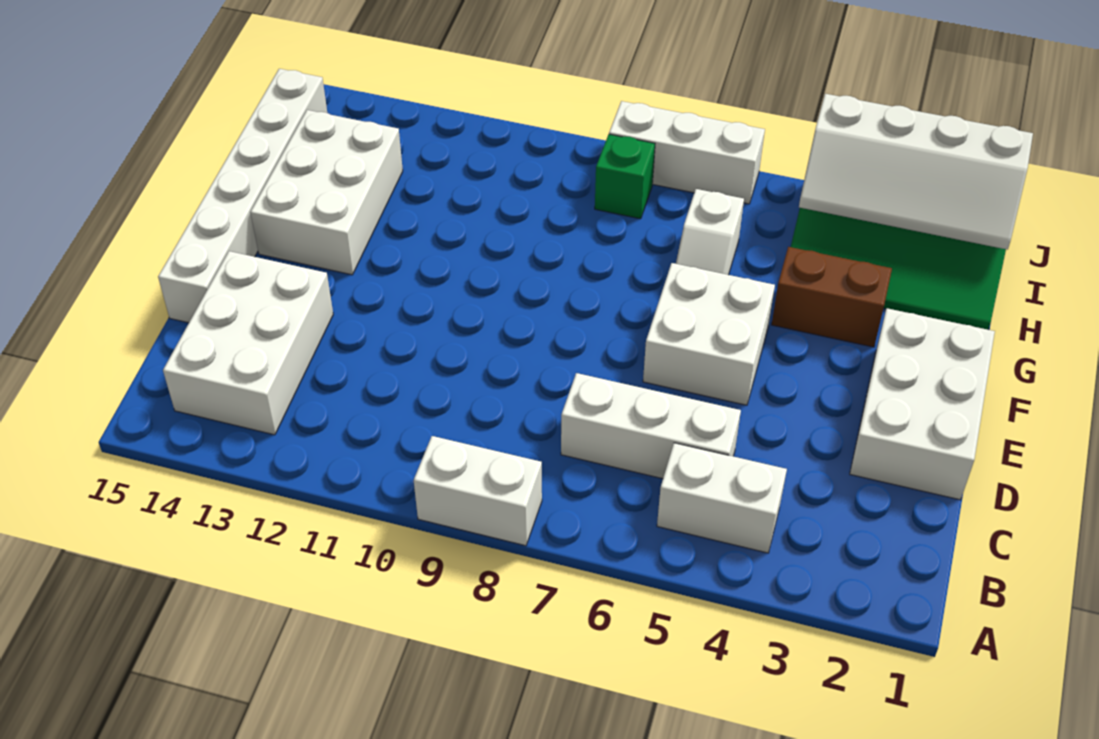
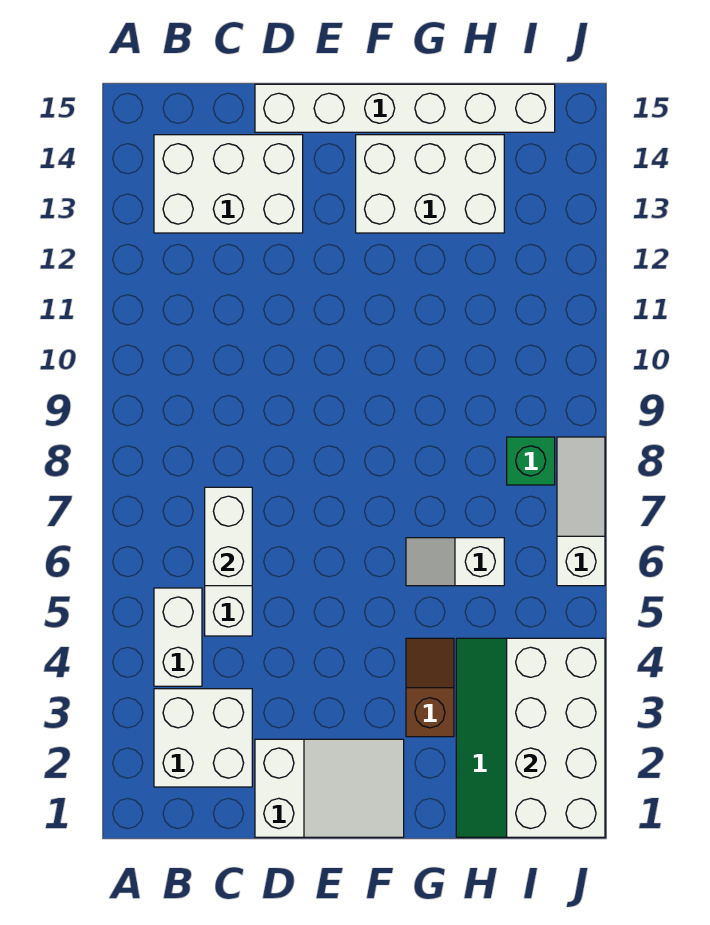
white brick A8:A9 level 1 -> white brick C6:C7 level 2
white brick D1:F2 level 1 -> white slope D1:F2 level 1 top D
white brick E5:F6 level 1 -> white brick B2:C3 level 1
brown brick G3:G4 level 1 -> brown slope G3:G4 level 1 top 3
white slope I1:J4 level 2 top J -> white brick I1:J4 level 2
white brick J6:J8 level 1 -> white slope J6:J8 level 1 top 6

